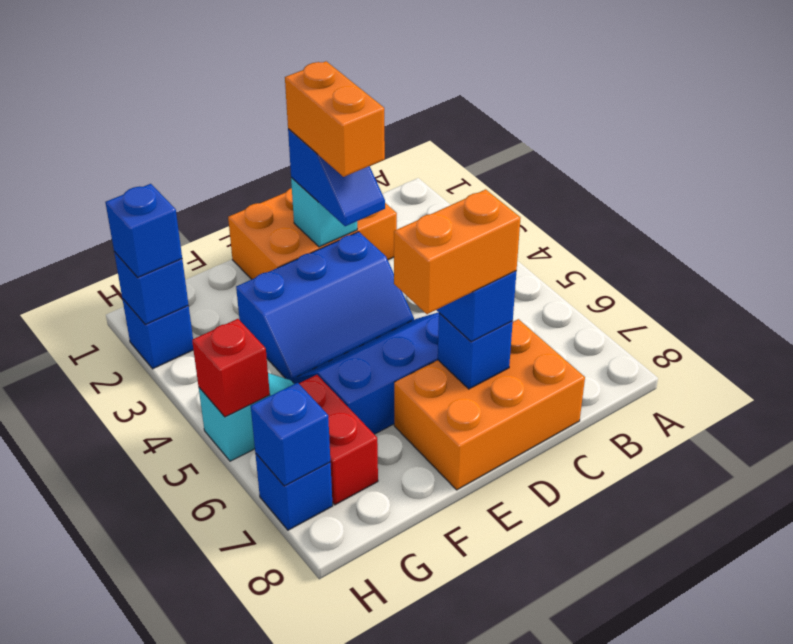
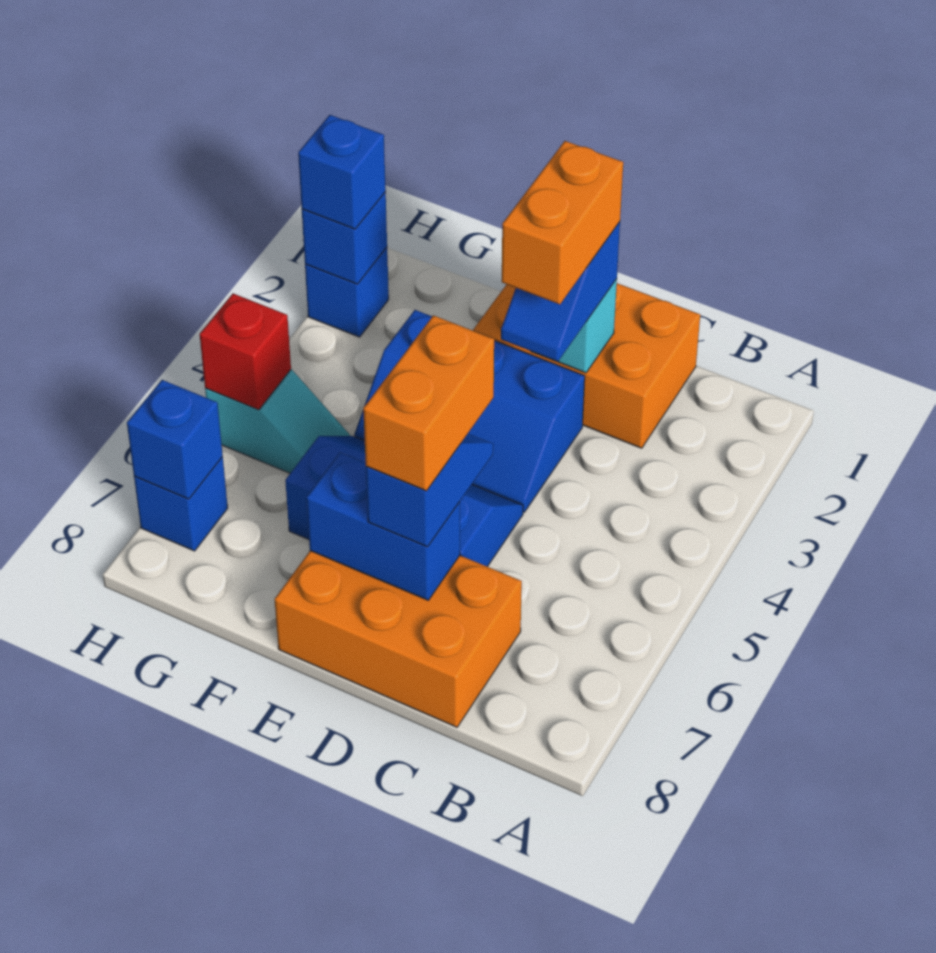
blue brick D7 level 2 -> blue brick D7:E7 level 2
orange brick D7:E7 level 4 -> orange brick D6:D7 level 4
red brick G6:G7 level 1 -> none

